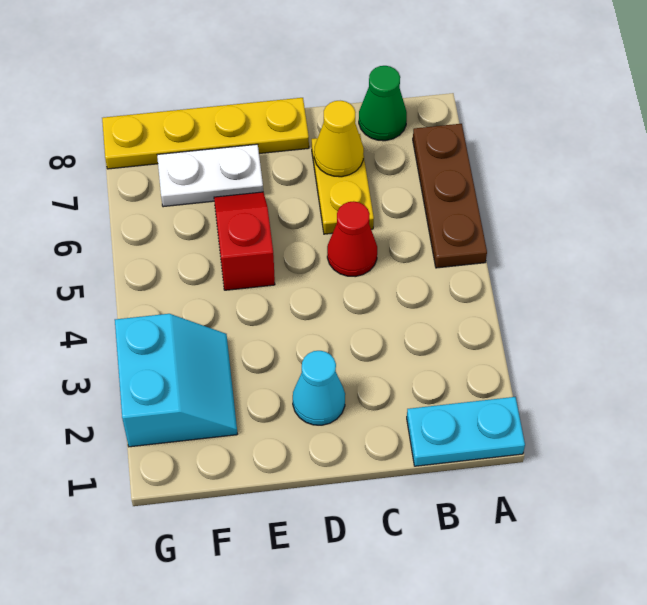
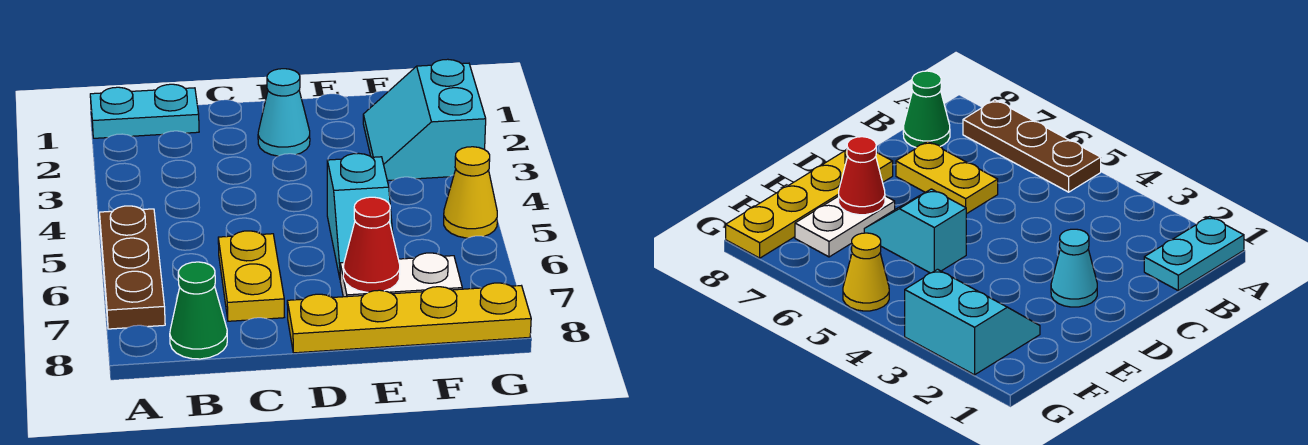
red cone C5 level 1 -> red cone E7 level 2
yellow cone C7 level 2 -> yellow cone G5 level 1
red slope E5:E6 level 1 top 5 -> cyan slope E5:E6 level 1 top 5

